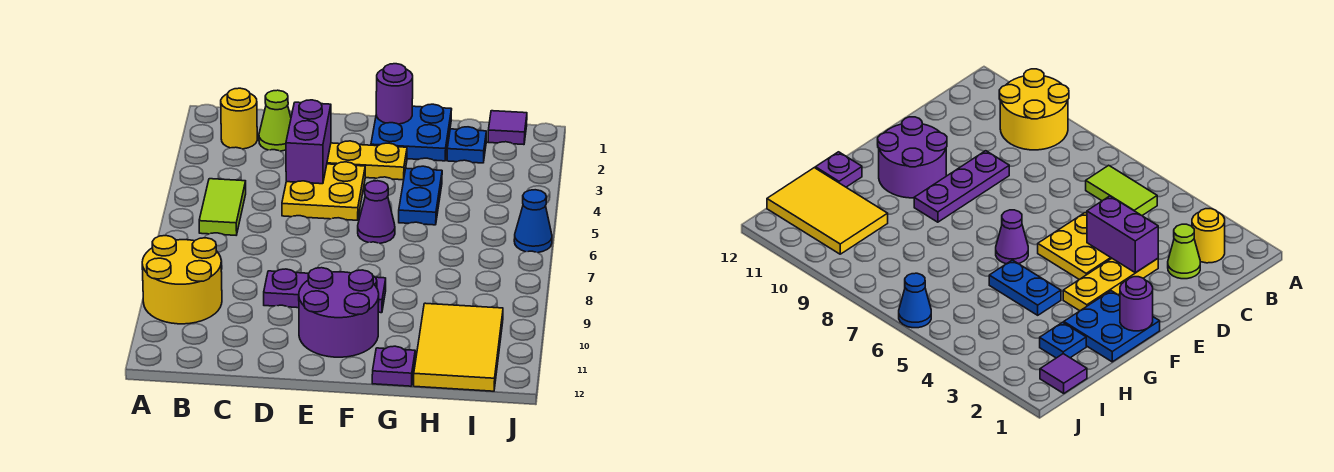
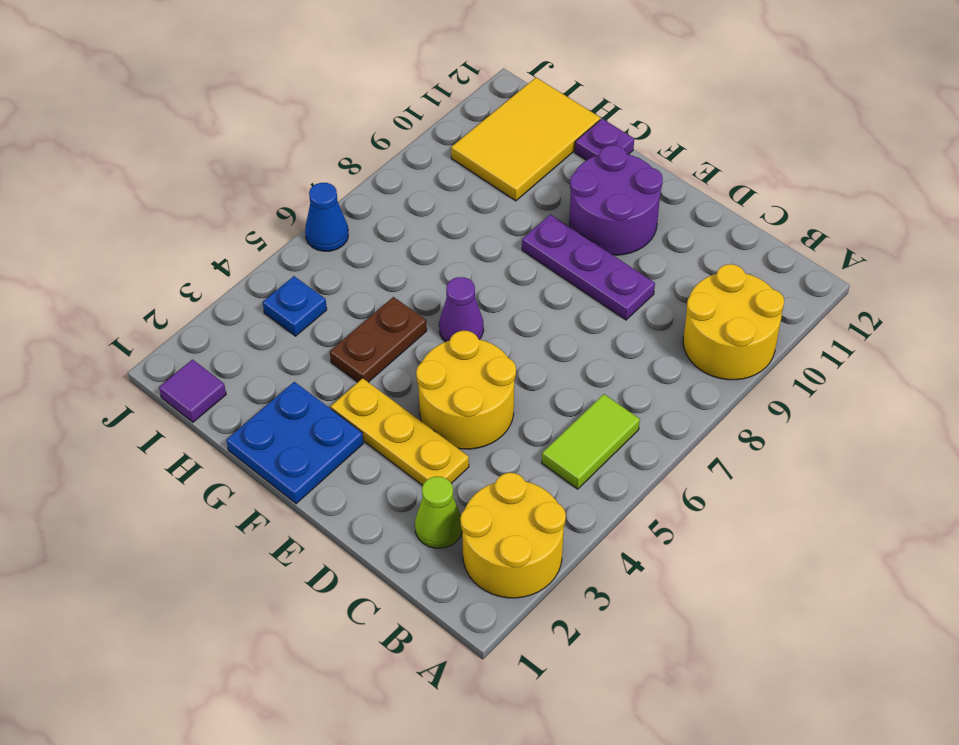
yellow round brick B2 level 1 -> yellow round brick A2:B3 level 1
purple brick D3:D4 level 2 -> none
yellow plate D4:E5 level 1 -> yellow round brick D4:E5 level 1
purple round brick F1 level 2 -> none
blue plate G4:G5 level 1 -> brown plate G4:G5 level 1
blue plate H2 level 1 -> blue plate I4 level 1

